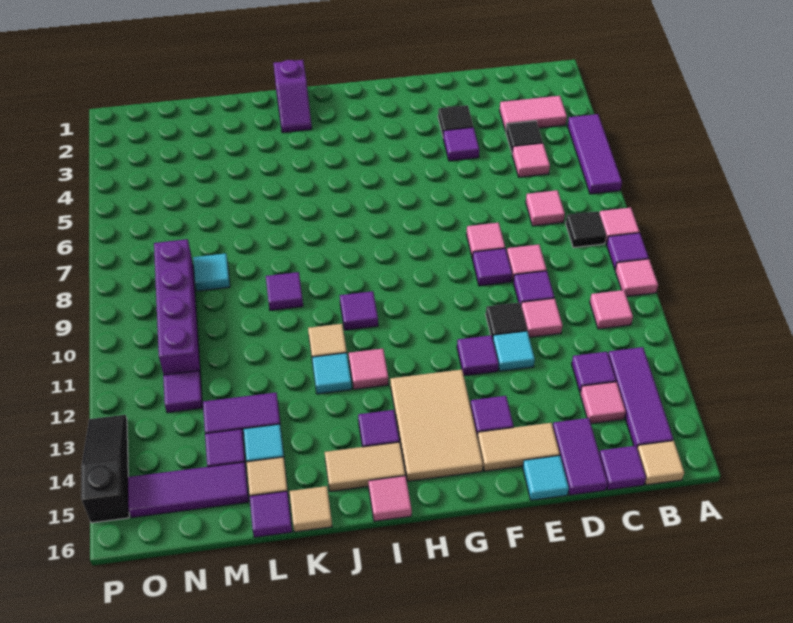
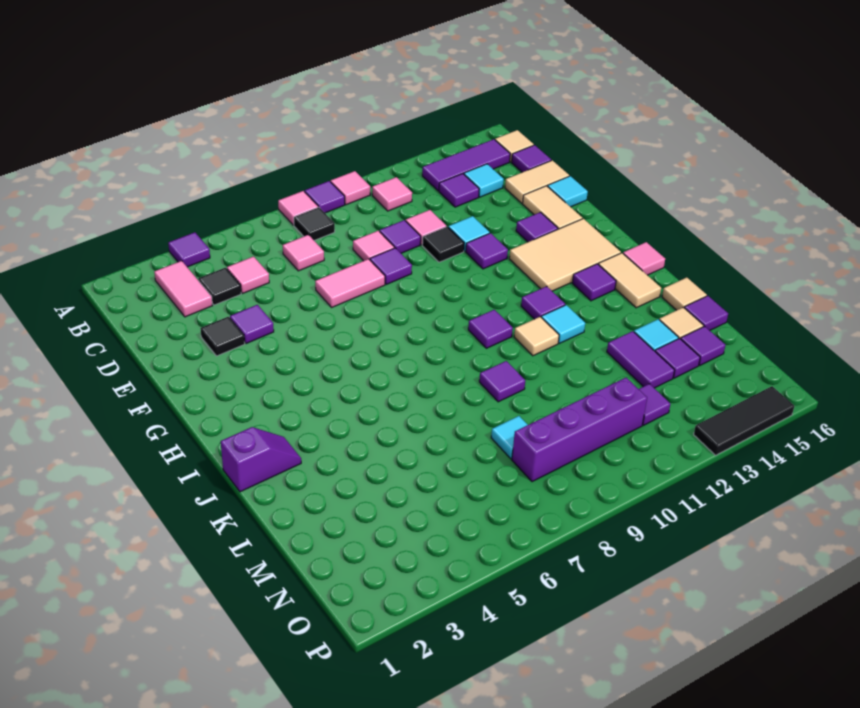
purple tile A4:A6 level 1 -> purple tile A4 level 1
pink tile C14 level 1 -> cyan tile C14 level 1
purple tile D15:D16 level 1 -> tan tile D15:D16 level 1
pink tile E8 level 1 -> pink tile E7:E8 level 1
pink tile I12 level 1 -> purple tile I12 level 1
purple tile M15:O15 level 1 -> purple tile M15 level 1
black slope P13:P15 level 1 top 15 -> black tile P13:P15 level 1

